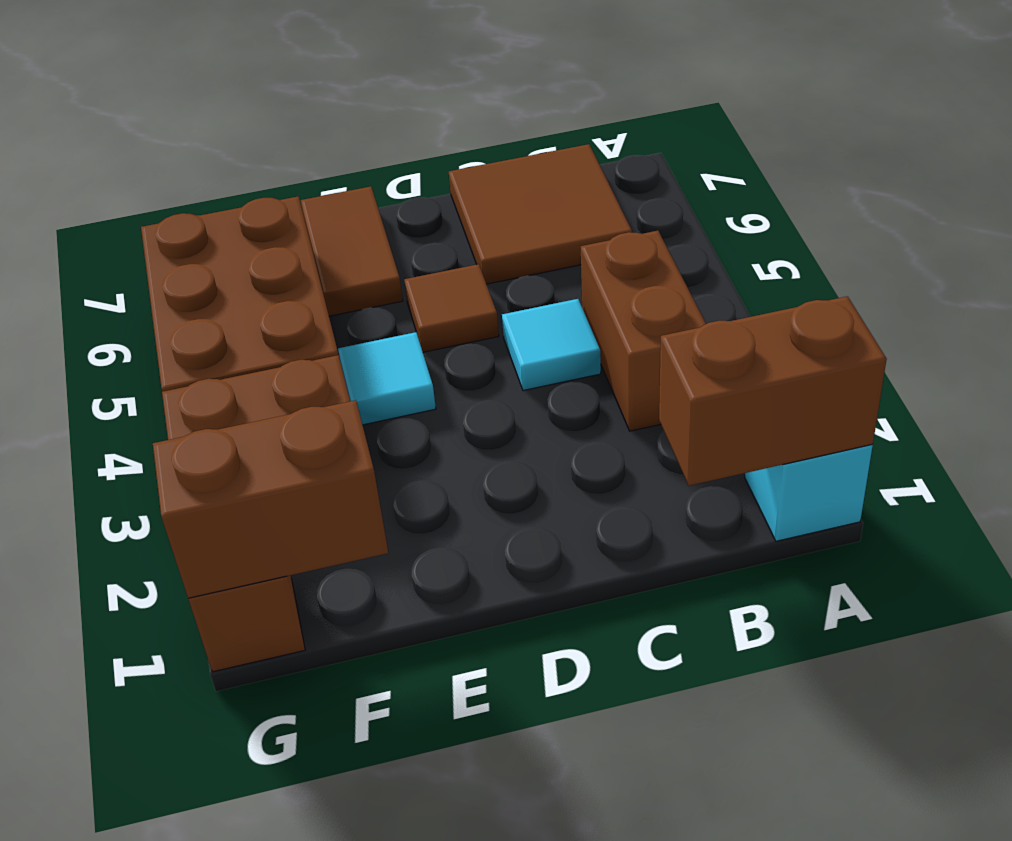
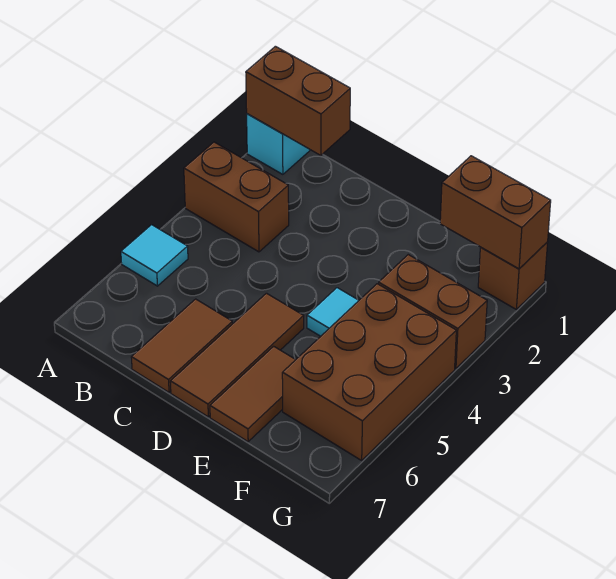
brown brick B3:B4 level 1 -> brown brick A3:B3 level 1
brown tile B6:C7 level 1 -> brown tile C6:C7 level 1
cyan tile C4 level 1 -> cyan tile A5 level 1
brown tile D5 level 1 -> brown tile D5:D7 level 1

